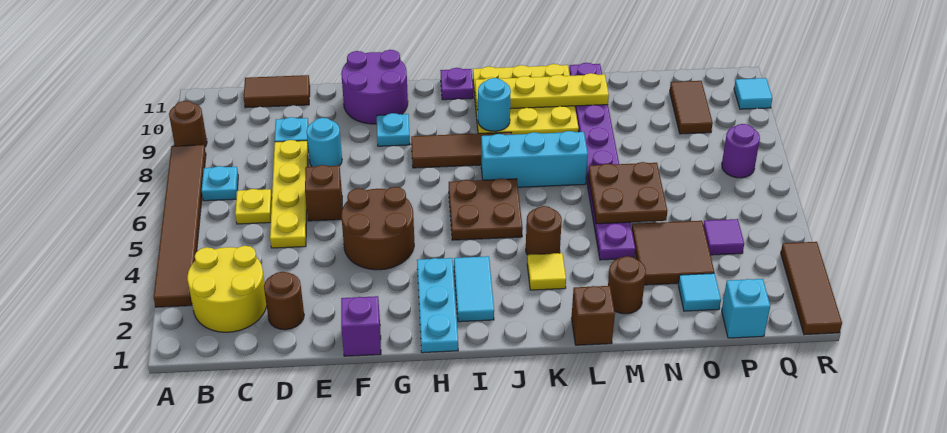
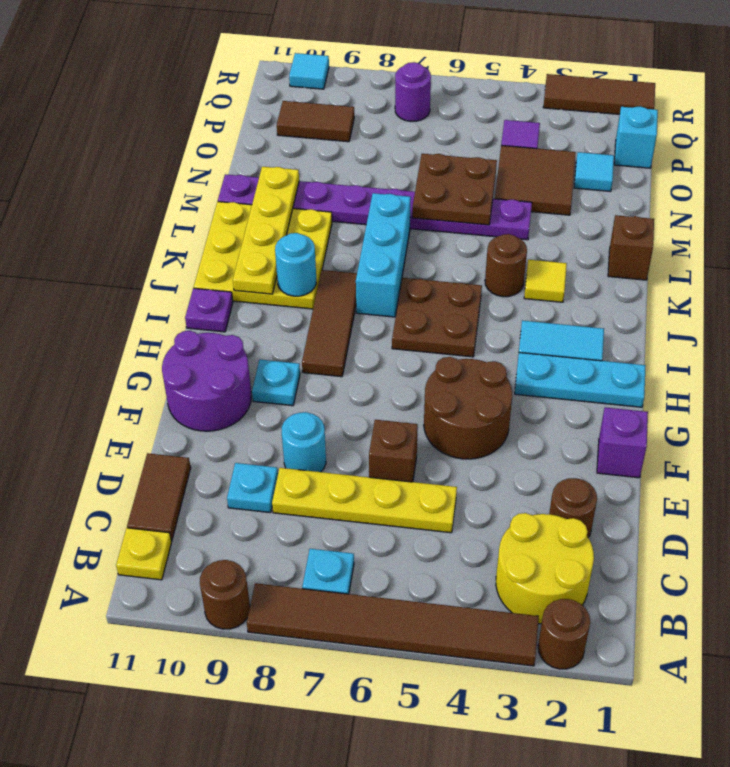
yellow plate C6 level 1 -> yellow plate B11 level 1
brown round brick M2 level 1 -> brown round brick A2 level 1

